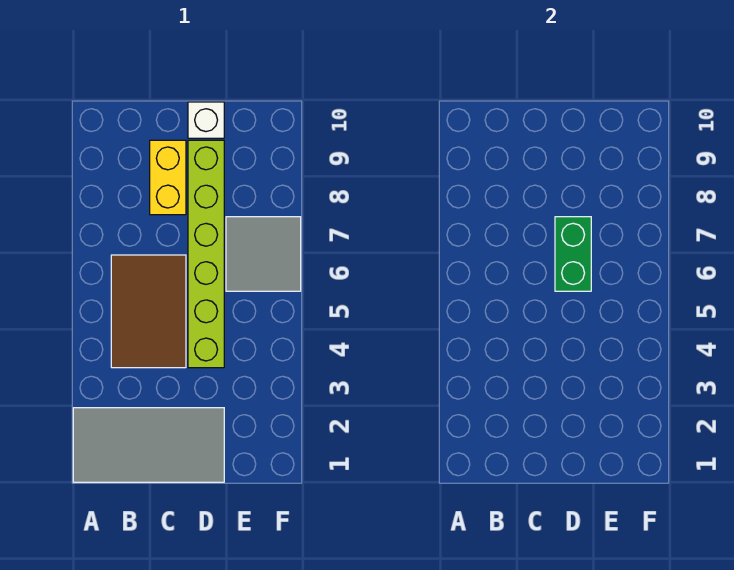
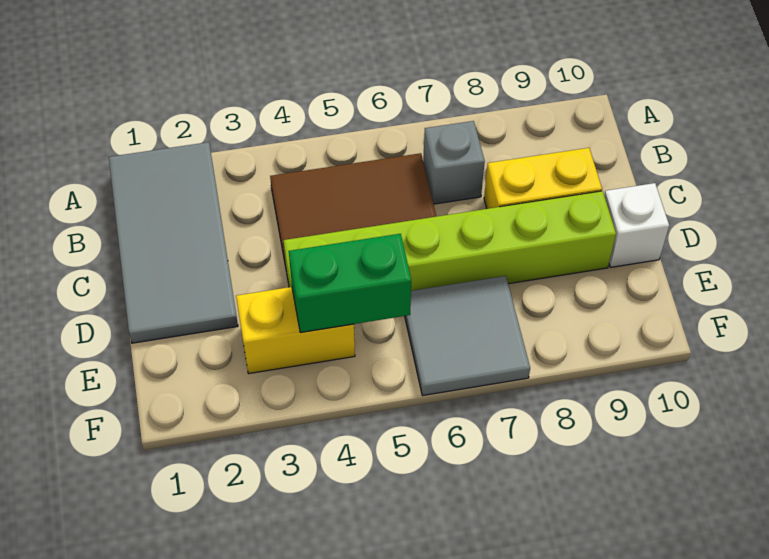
none -> grey brick B7 level 1
green brick D6:D7 level 2 -> green brick E4:E5 level 2
none -> yellow brick E3:E4 level 1

